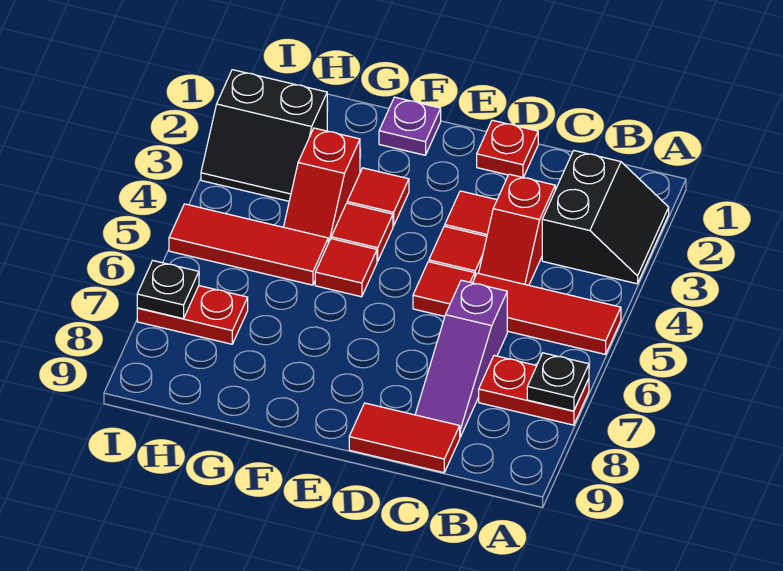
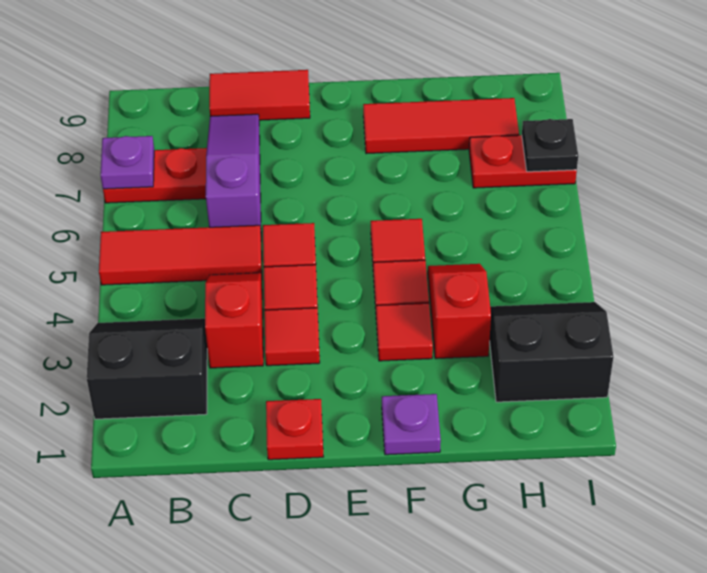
black slope A2:B3 level 1 top B -> black slope A2:B3 level 1 top 2
black plate A7 level 2 -> purple plate A7 level 2
red tile G5:I5 level 1 -> red tile F8:H8 level 1

